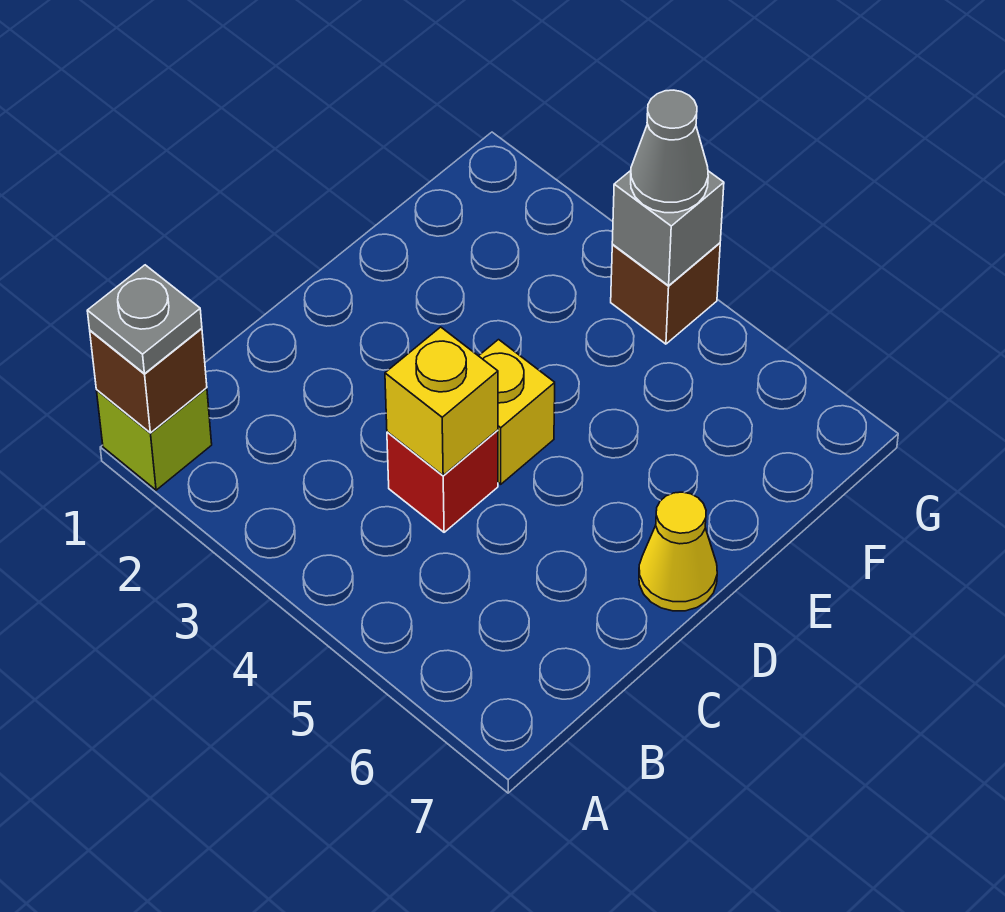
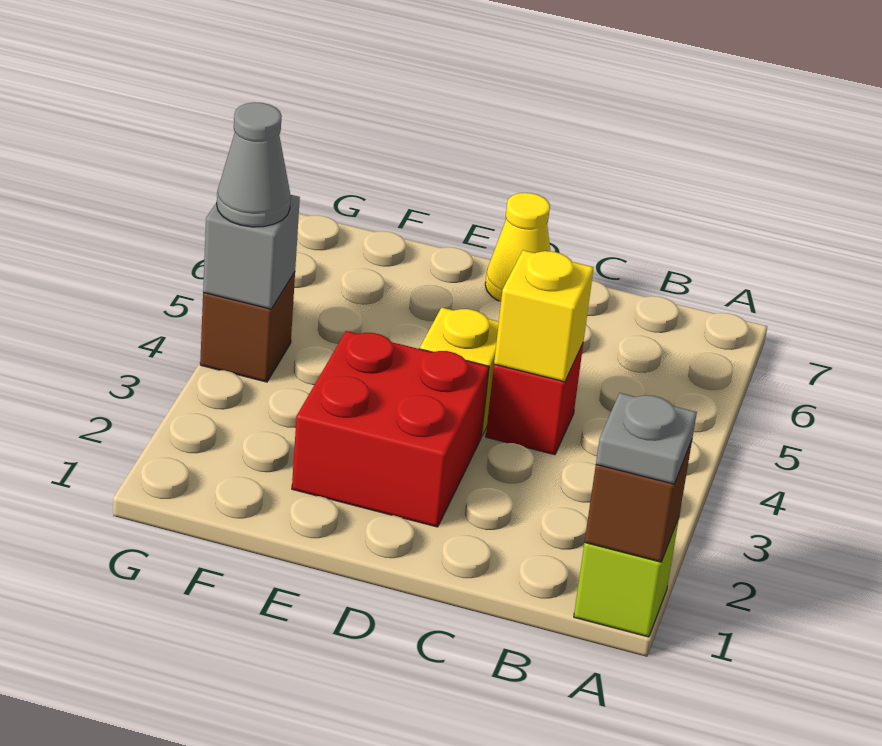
none -> red brick D2:E3 level 1

